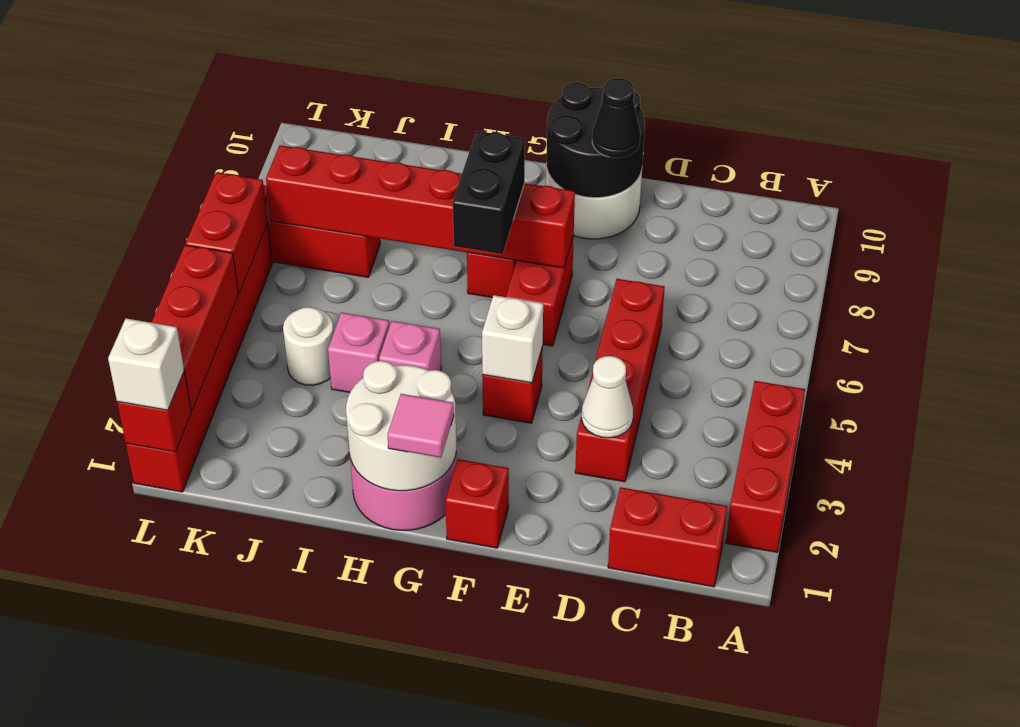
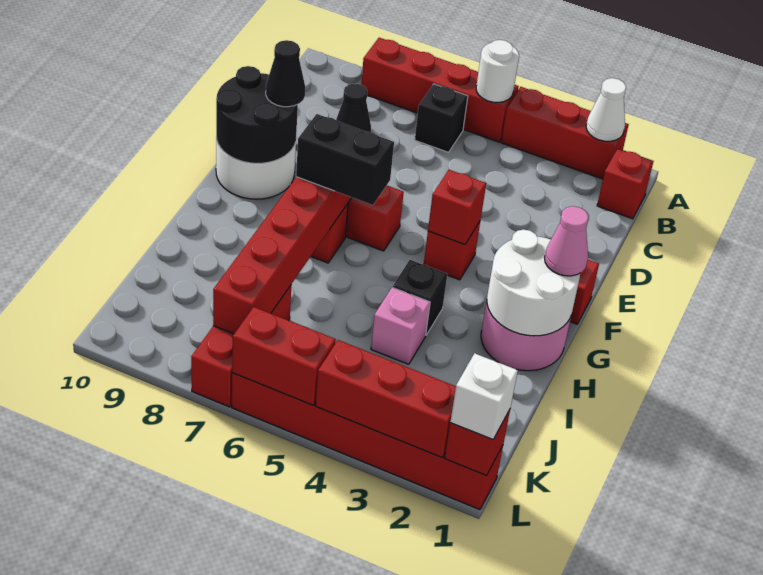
red brick B1:C1 level 1 -> red brick B1 level 1
none -> black brick B6 level 1
none -> black cone C8 level 1
red brick D3:D6 level 1 -> red brick A5:A8 level 1
white cone D3 level 2 -> white cone A2 level 2
white brick F4 level 2 -> red brick F4 level 2
pink tile G1 level 3 -> pink cone G1 level 3
pink brick H4 level 1 -> black brick H4 level 1
white round brick J4 level 1 -> white round brick A5 level 2

